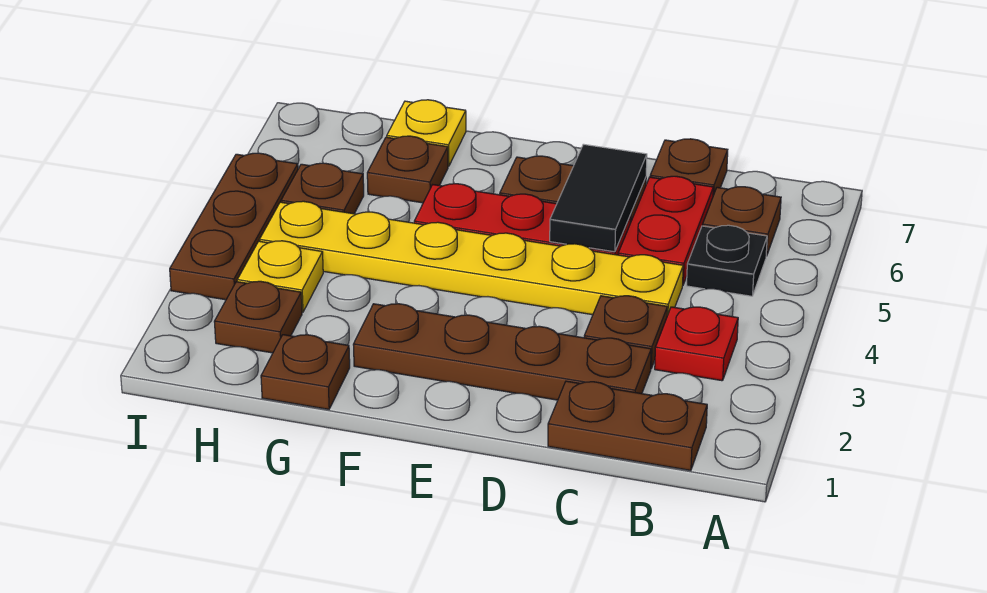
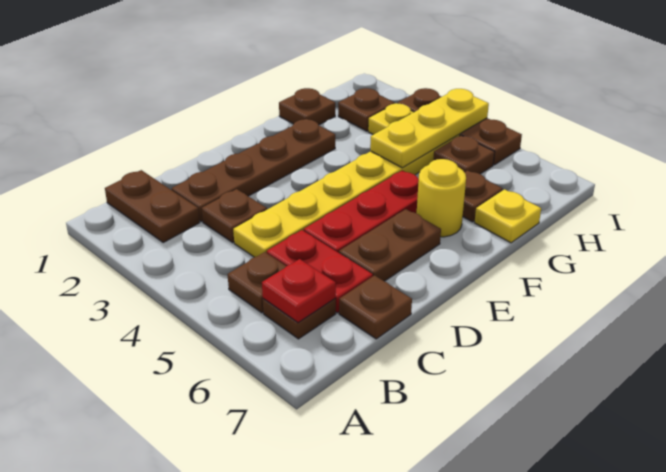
brown plate B1:C1 level 1 -> brown plate B1:B2 level 1
red plate B3 level 1 -> red plate B6 level 2
black plate B5 level 1 -> brown plate B5 level 1
black tile D5:D6 level 2 -> none
none -> yellow round brick F6 level 1
none -> yellow plate G4:I4 level 2

